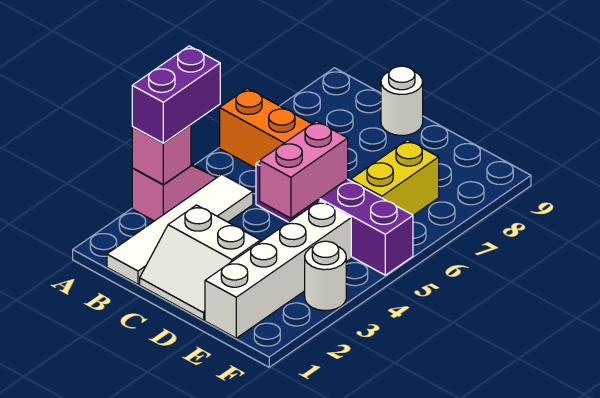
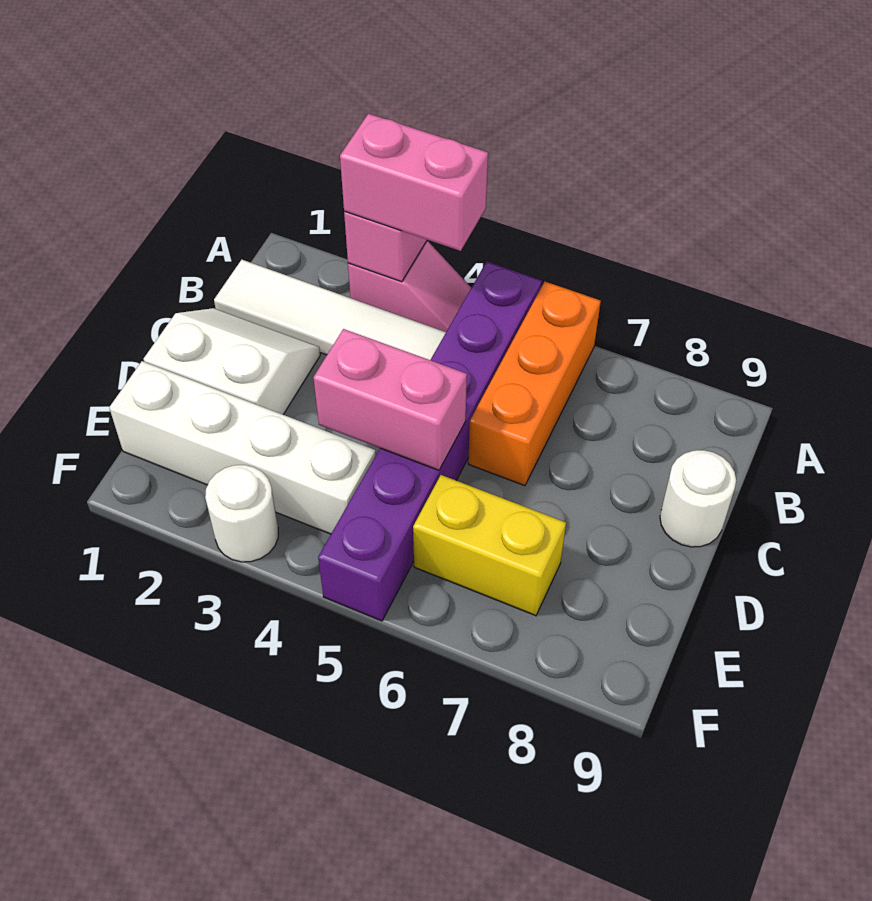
purple brick A3:A4 level 3 -> pink brick A3:A4 level 3
white slope C1:D2 level 1 top 2 -> white slope C1:D2 level 1 top D
purple brick C5:F5 level 1 -> purple brick A5:F5 level 1

